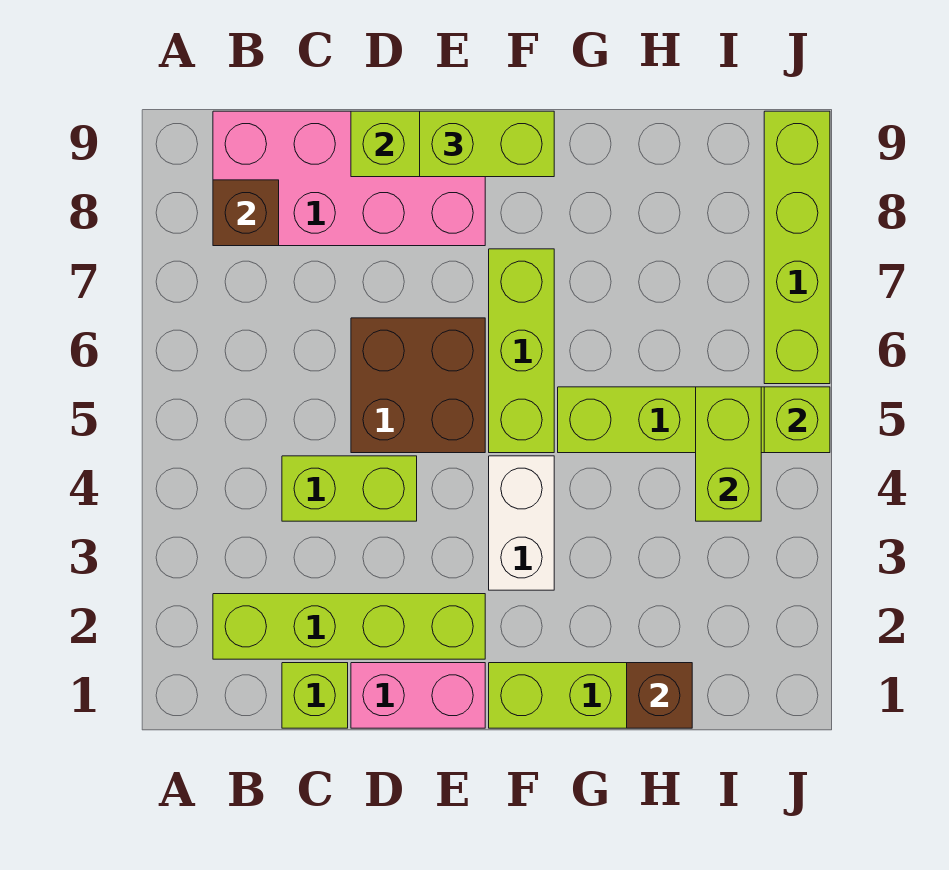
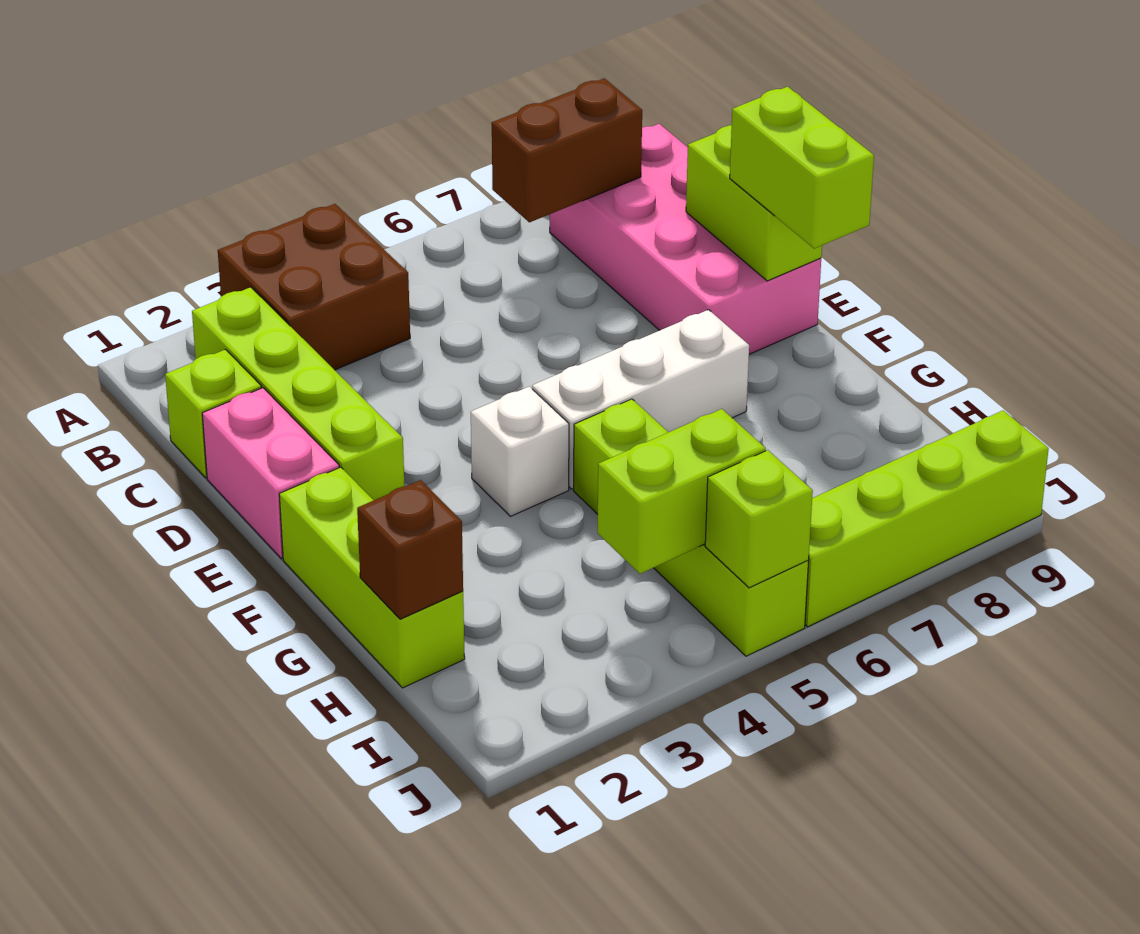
brown brick B8 level 2 -> brown brick B7:B8 level 2
lime brick C4:D4 level 1 -> none
brown brick D5:E6 level 1 -> brown brick A3:B4 level 1
white brick F3:F4 level 1 -> white brick F4 level 1
lime brick F5:F7 level 1 -> white brick F5:F7 level 1

